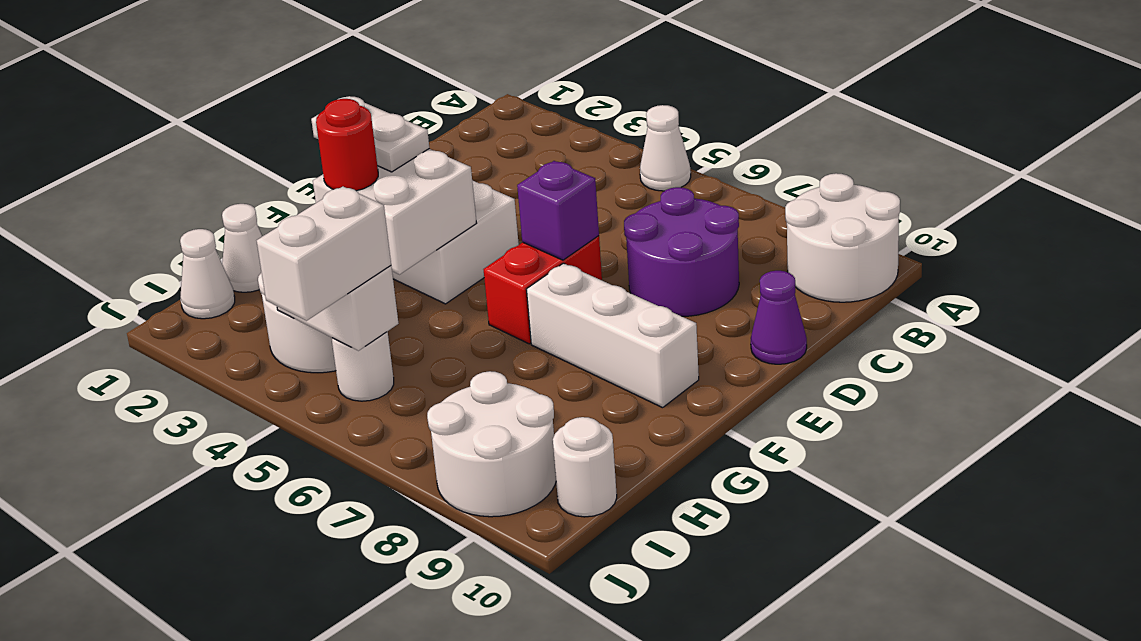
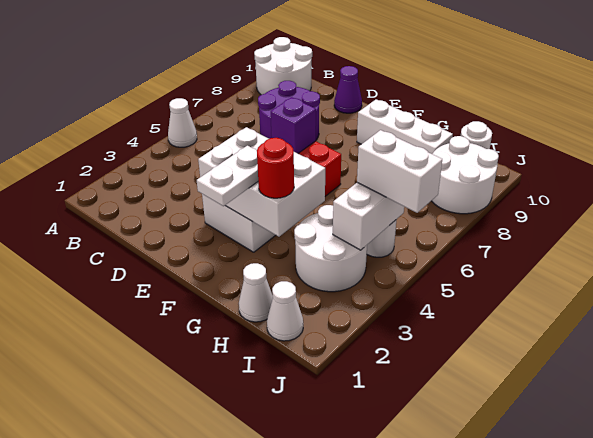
white brick F3:G4 level 2 -> white brick E3:G4 level 2
white brick F7:F9 level 1 -> white brick F9:H9 level 1

